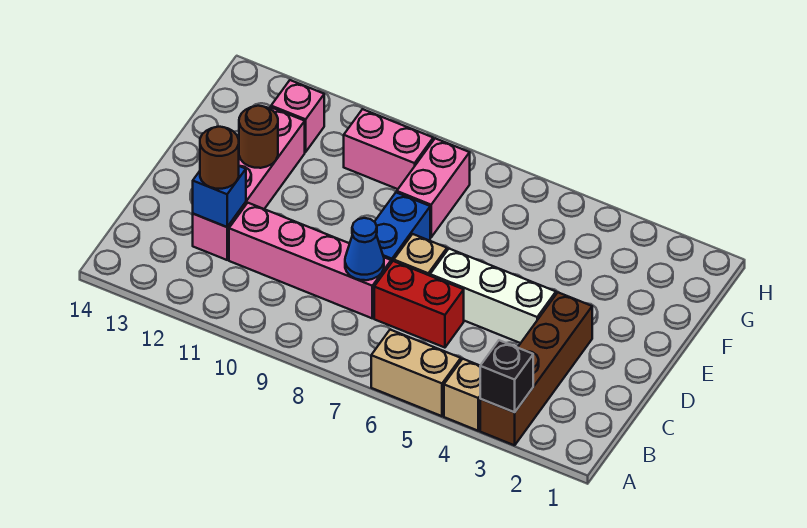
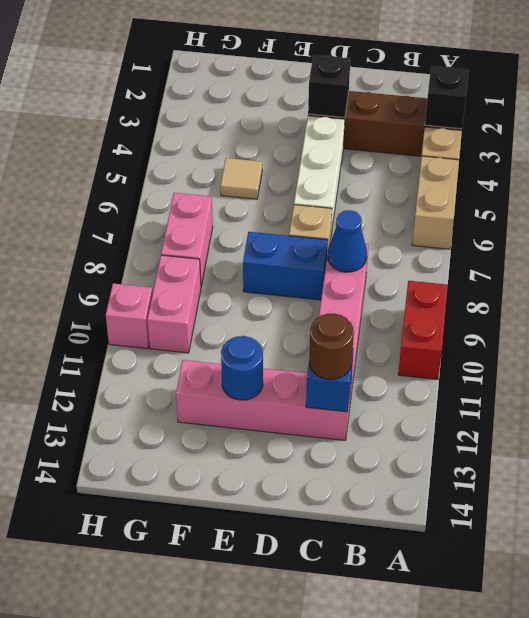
red brick C6:C7 level 1 -> red brick A9:A10 level 1
none -> black brick D3 level 2
brown round brick E12 level 2 -> blue round brick E12 level 2
none -> tan tile F5 level 1
pink brick F8:G8 level 1 -> pink brick G7:G8 level 1
pink brick G12 level 1 -> pink brick H10 level 1

